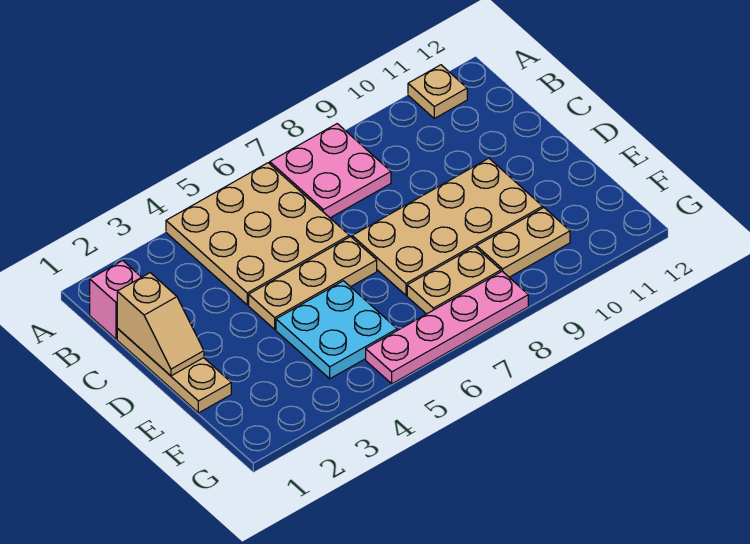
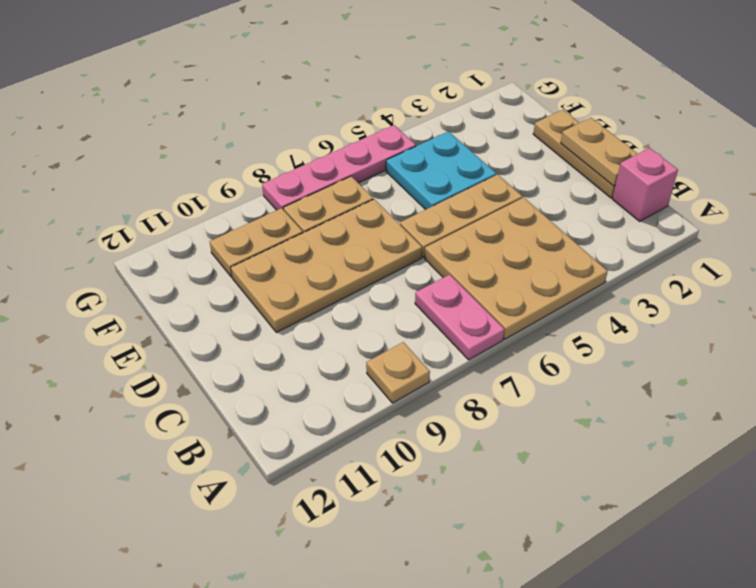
pink plate A7:B8 level 1 -> pink plate A7:B7 level 1
tan plate A11 level 1 -> tan plate A9 level 1
tan slope C1:D1 level 2 top C -> tan plate C1:D1 level 2

